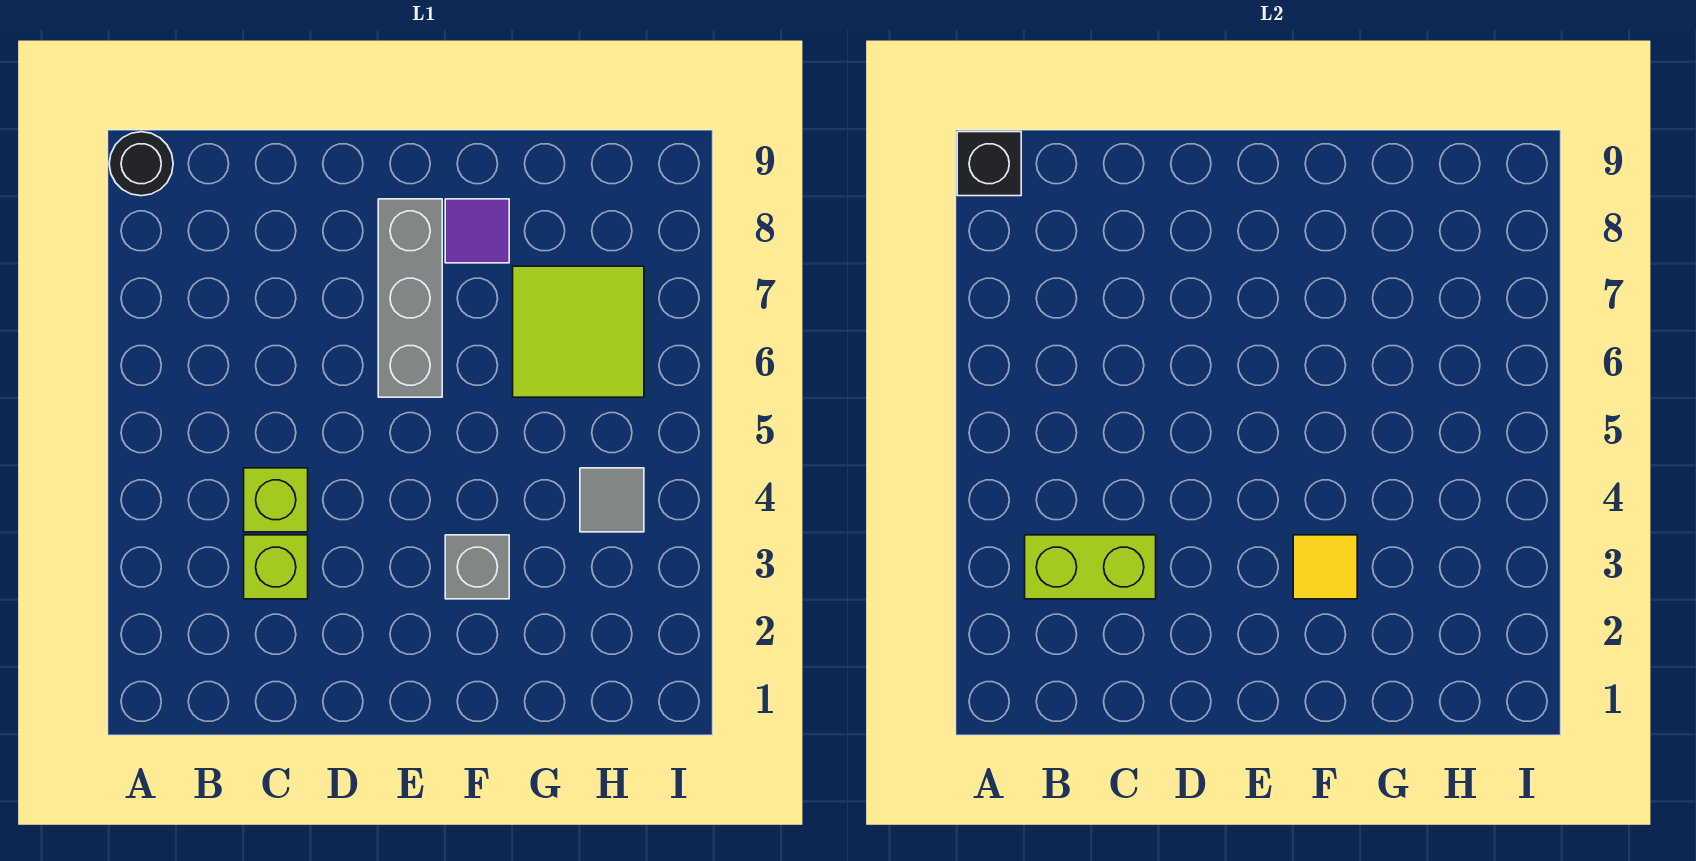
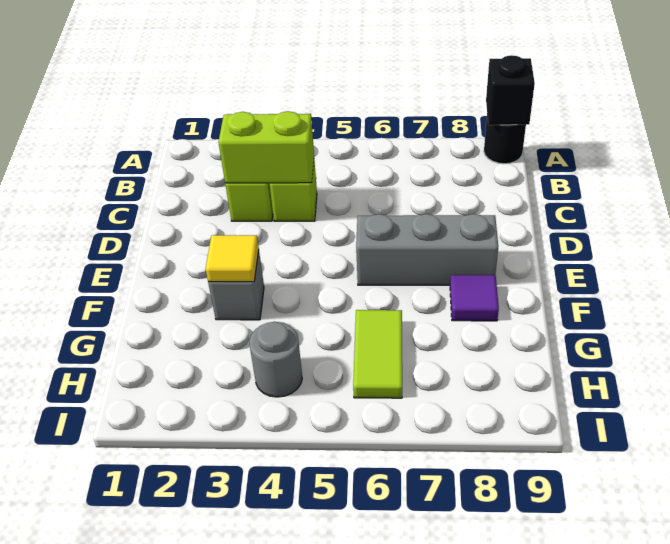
lime brick B3:C3 level 2 -> lime brick C3:C4 level 2
lime tile G6:H7 level 1 -> lime tile G6:H6 level 1
grey tile H4 level 1 -> grey round brick H4 level 1

